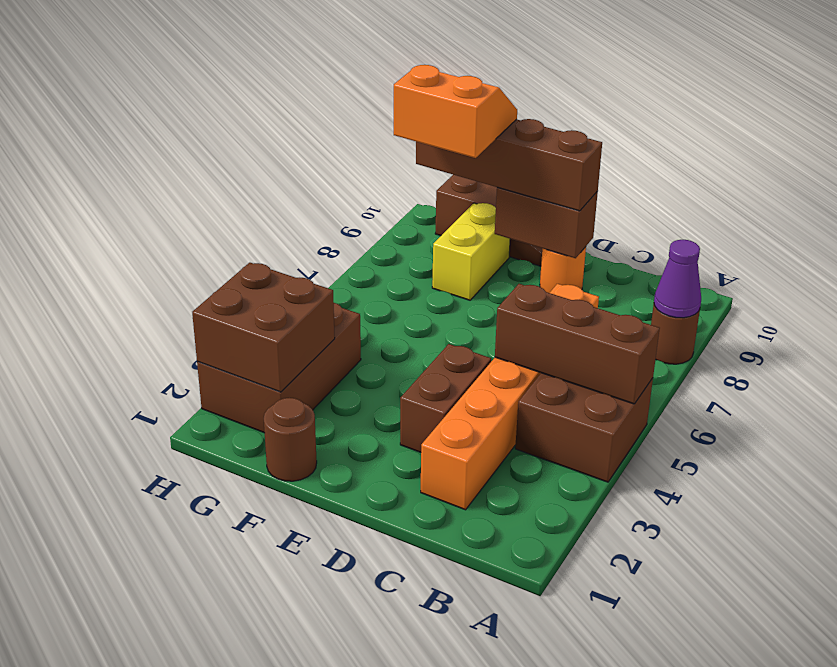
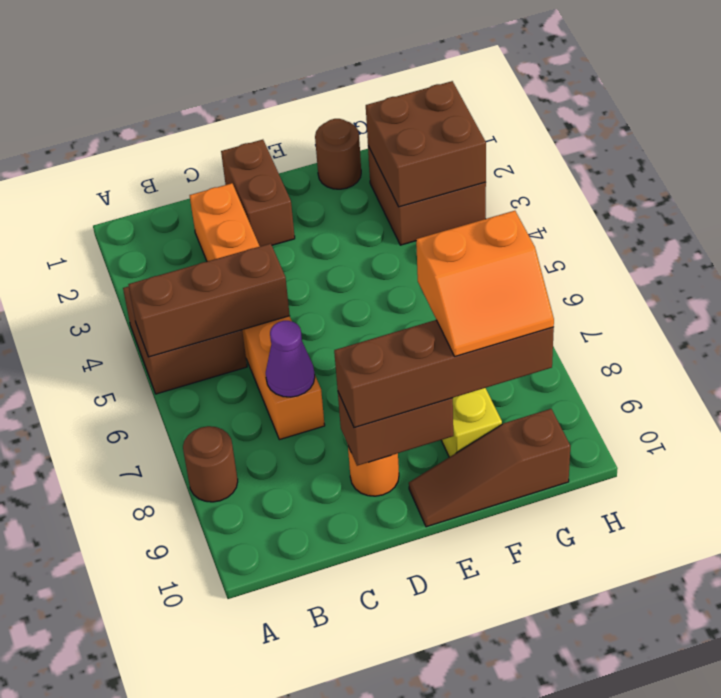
purple cone A8 level 2 -> purple cone C7 level 2
brown brick D3:D4 level 1 -> brown brick D1:D2 level 1
brown brick G2:H4 level 1 -> brown brick G2:H3 level 1

